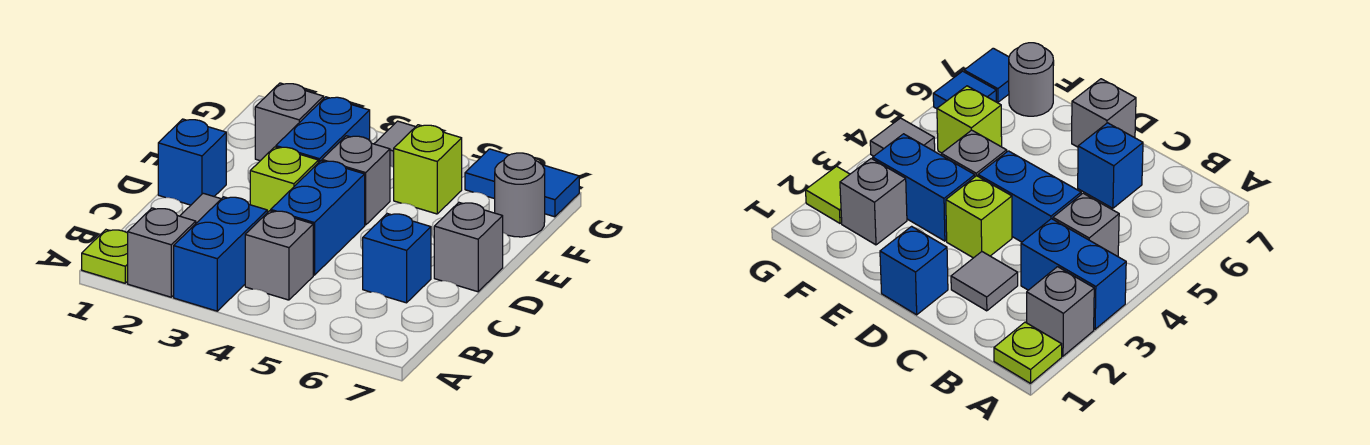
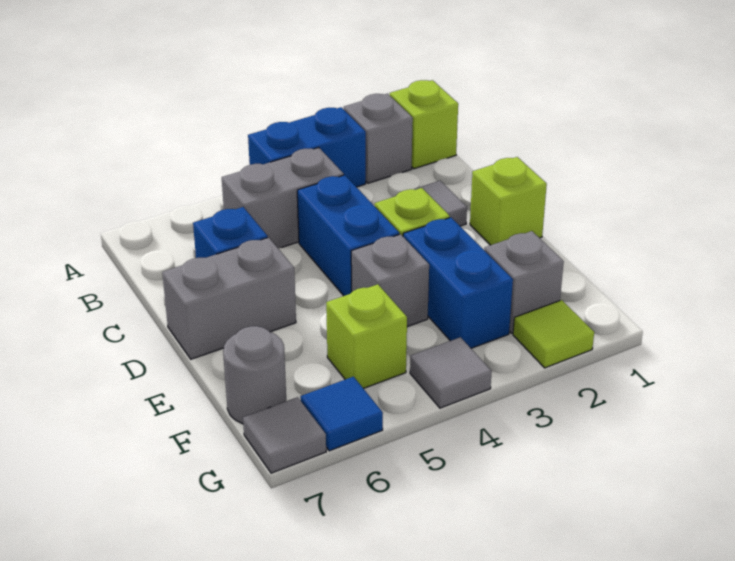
lime plate A1 level 1 -> lime brick A1 level 1
blue brick A3:B3 level 1 -> blue brick A3:A4 level 1
grey brick B4 level 1 -> grey brick B4:B5 level 1
blue brick D1 level 1 -> lime brick D1 level 1
grey brick D7 level 1 -> grey brick D6:D7 level 1
blue tile G7 level 1 -> grey tile G7 level 1

